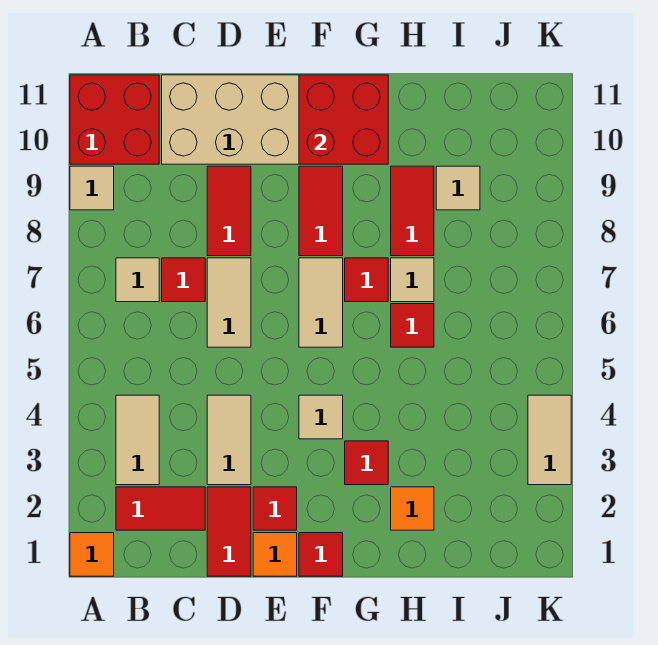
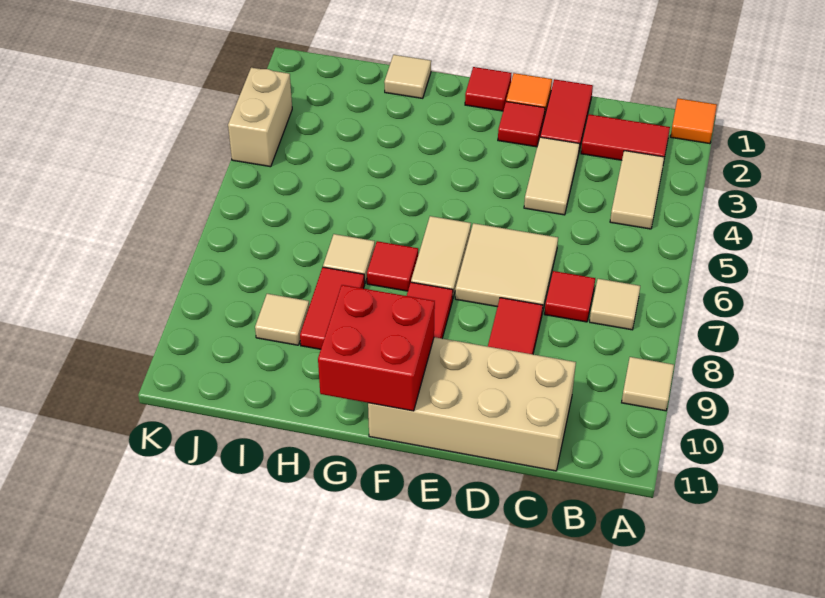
red brick A10:B11 level 1 -> none
tan tile D6:D7 level 1 -> tan tile D6:E7 level 1
tan tile F4 level 1 -> tan tile H1 level 1
red tile G3 level 1 -> none
orange tile H2 level 1 -> none
red tile H6 level 1 -> none
tan tile K3:K4 level 1 -> tan brick K3:K4 level 1

